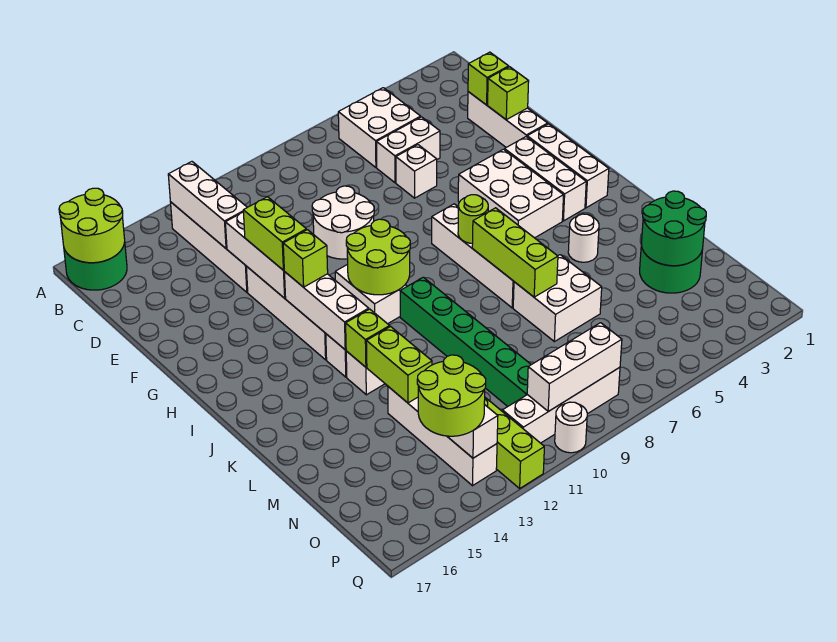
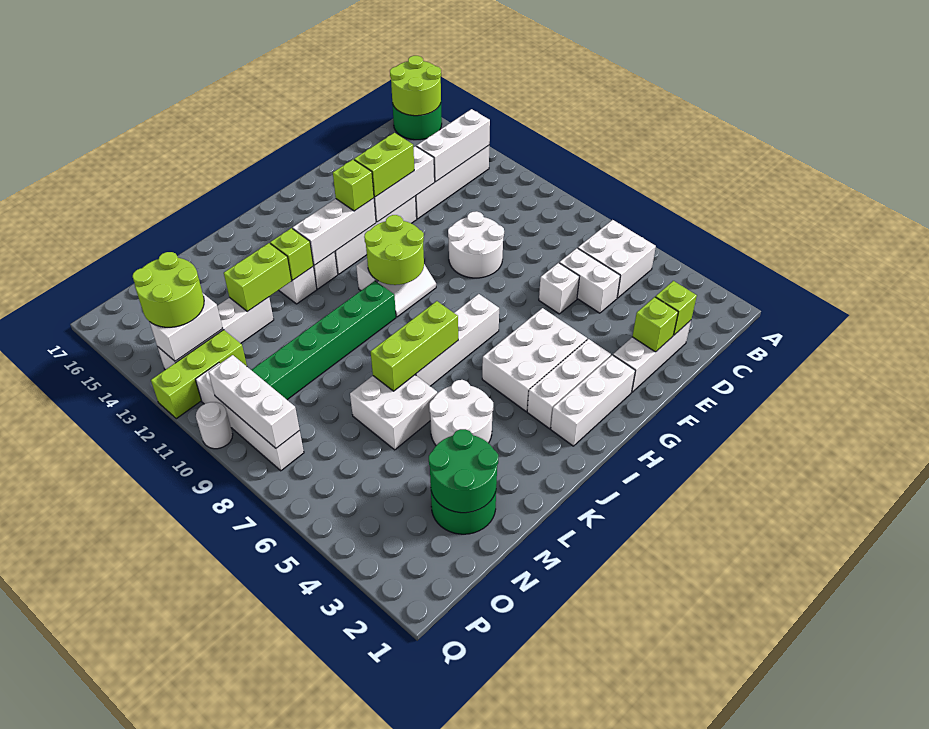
lime round brick I7 level 2 -> none
white round brick K4 level 1 -> white round brick K4:L5 level 1

